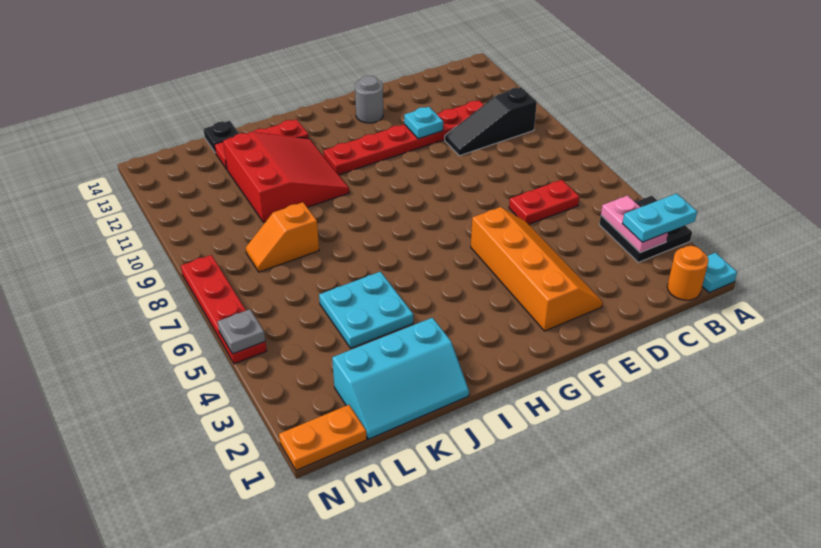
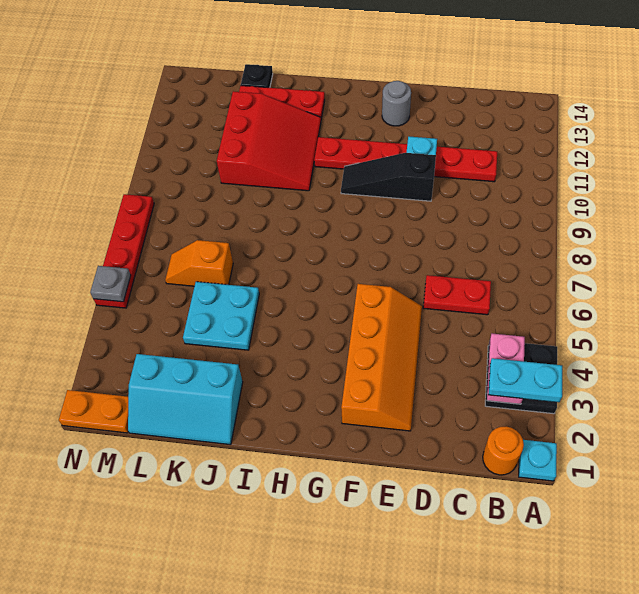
black slope B10:D10 level 1 top B -> black slope E10:G10 level 1 top E
orange slope K8:L8 level 1 top K -> orange slope K6:L6 level 1 top K

